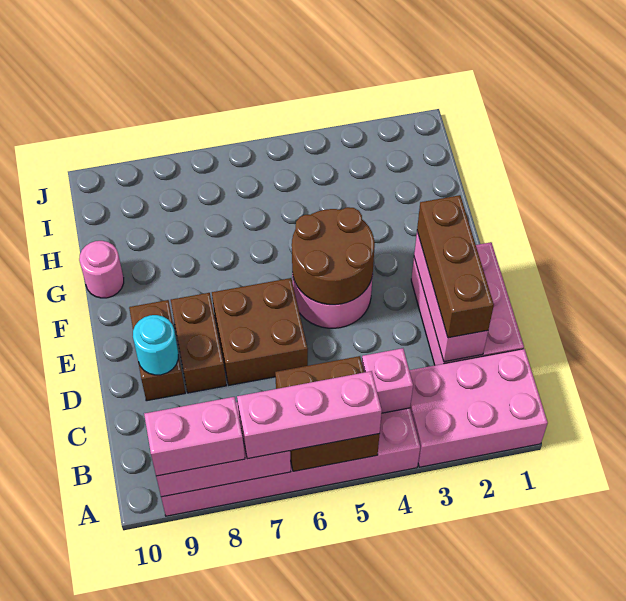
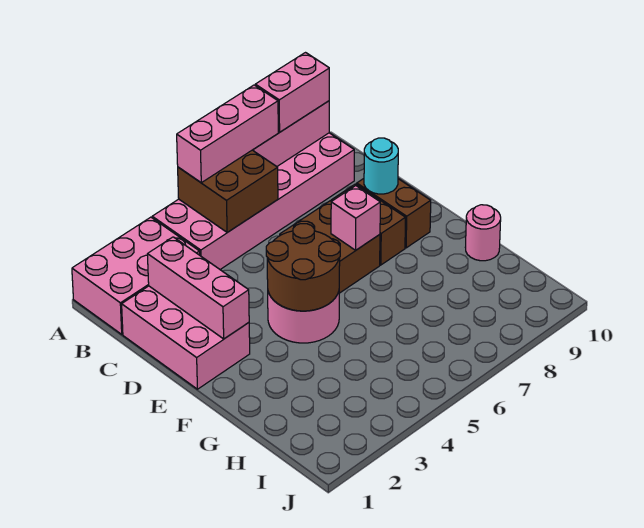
pink brick B4 level 2 -> pink brick E7 level 2
brown brick C2:E2 level 3 -> none

